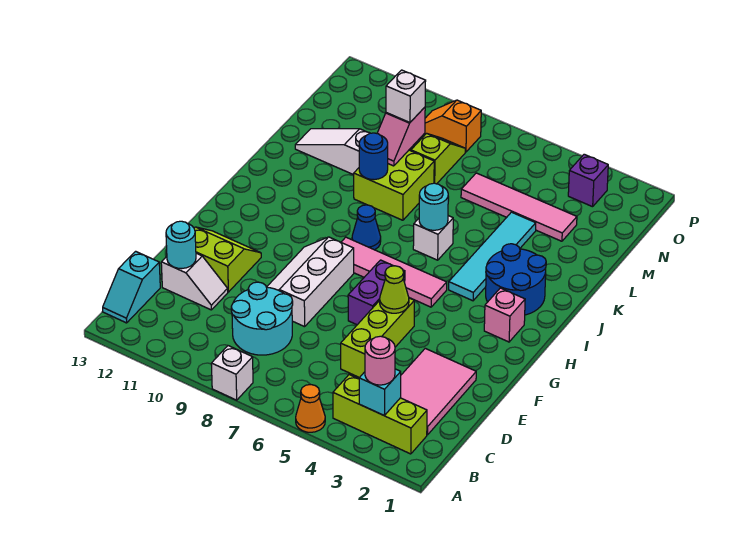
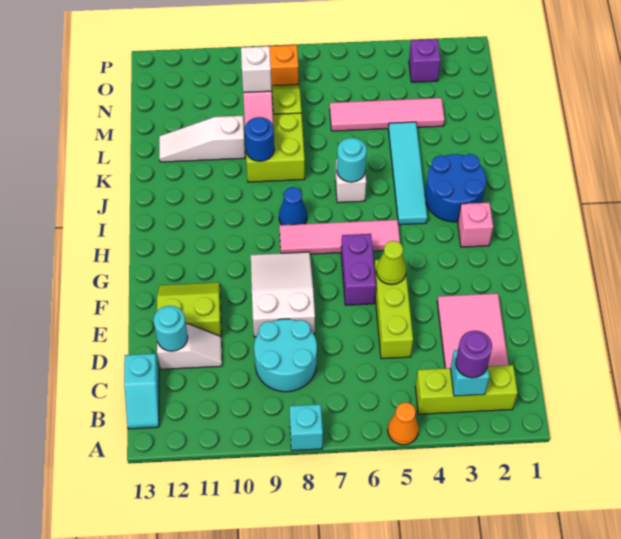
white brick A8 level 1 -> cyan brick A8 level 1
pink round brick B3 level 3 -> purple round brick B3 level 3
white slope E8:G9 level 1 top 8 -> white slope E8:G9 level 1 top E

